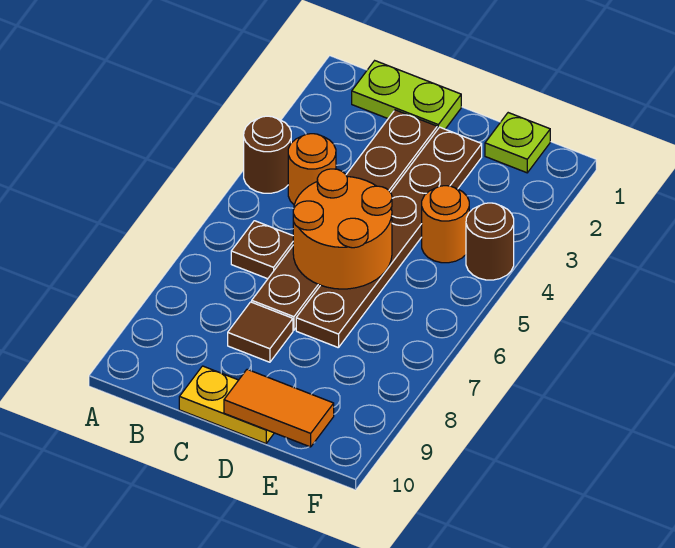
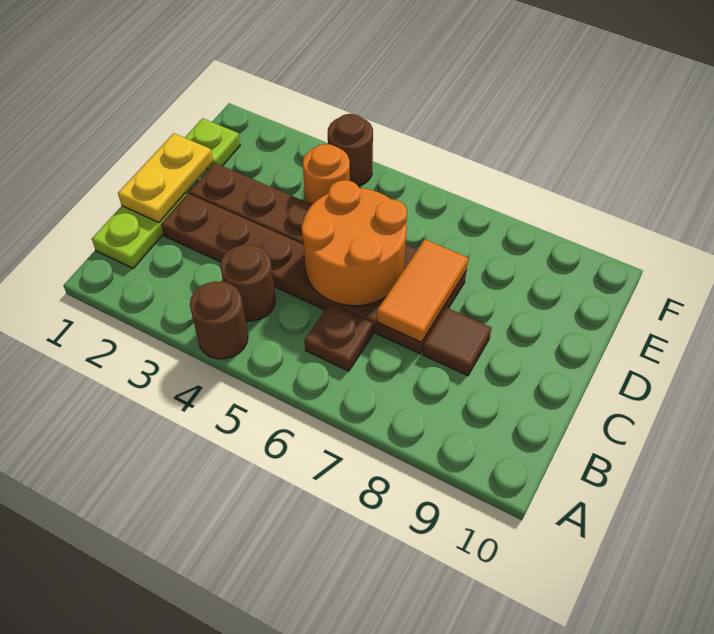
orange round brick B4 level 1 -> brown round brick B4 level 1
yellow plate C10:D10 level 1 -> yellow plate C1:D1 level 2
orange tile D10:E10 level 2 -> orange tile C7:D7 level 2

